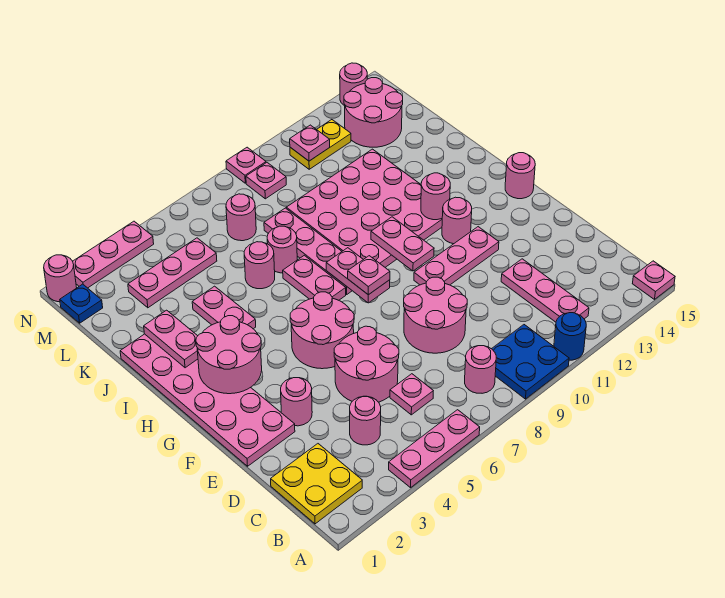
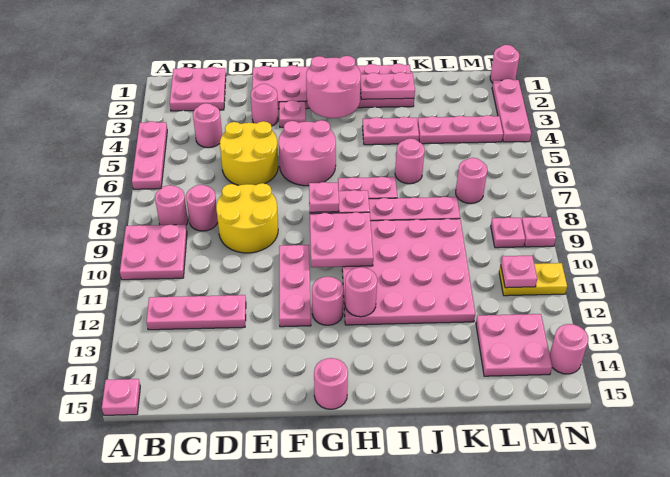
blue plate A9:B10 level 1 -> pink plate A9:B10 level 1
blue round brick A11 level 1 -> none
yellow plate B1:C2 level 1 -> pink plate B1:C2 level 1
pink plate C6 level 1 -> pink plate F3 level 1
pink round brick D5:E6 level 1 -> yellow round brick D5:E6 level 1
pink round brick D8:E9 level 1 -> yellow round brick D8:E9 level 1
pink plate G10:H10 level 2 -> pink plate G9:H10 level 2
pink round brick J7 level 1 -> pink round brick C8 level 1
pink plate L3:L5 level 1 -> pink plate K4:M4 level 1
pink round brick L13:M14 level 1 -> pink plate L13:M14 level 1
blue plate M1 level 1 -> none
yellow plate M11:M12 level 1 -> yellow plate M11:N11 level 1

